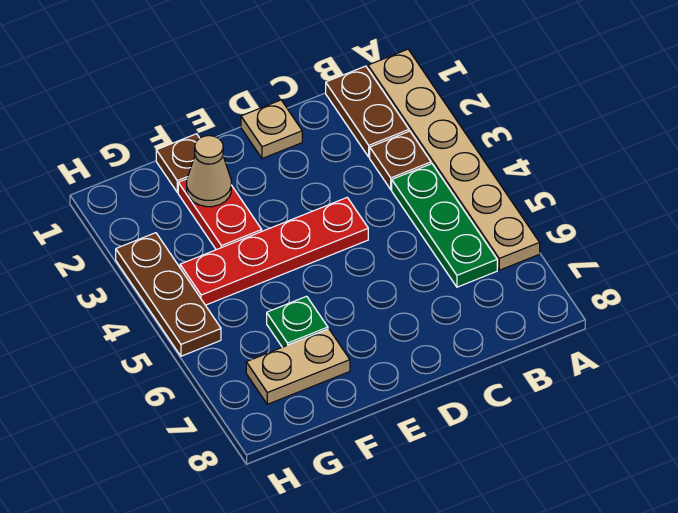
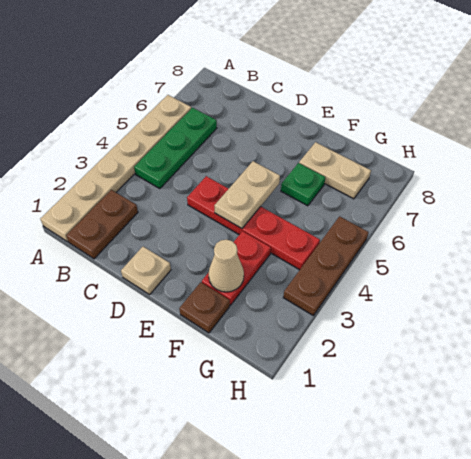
brown plate B3 level 1 -> none
none -> tan plate E4:E5 level 2

